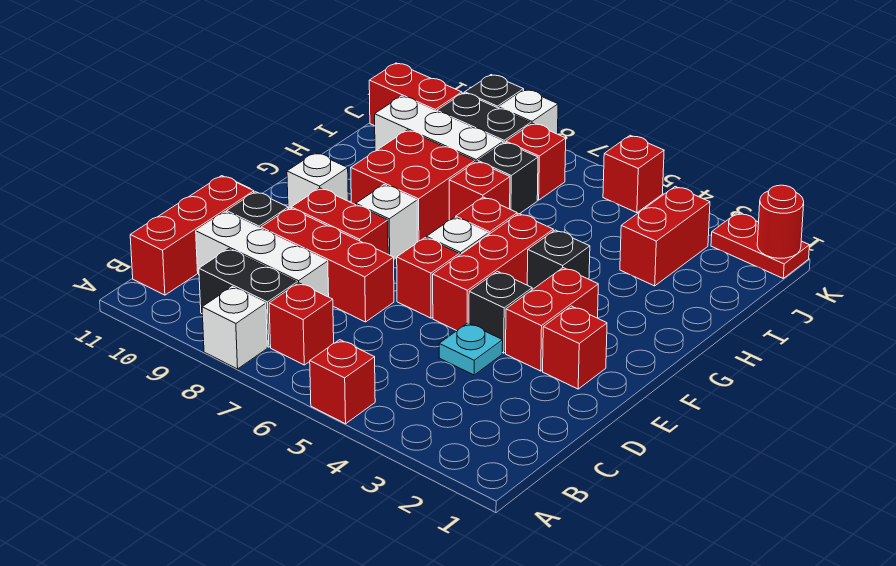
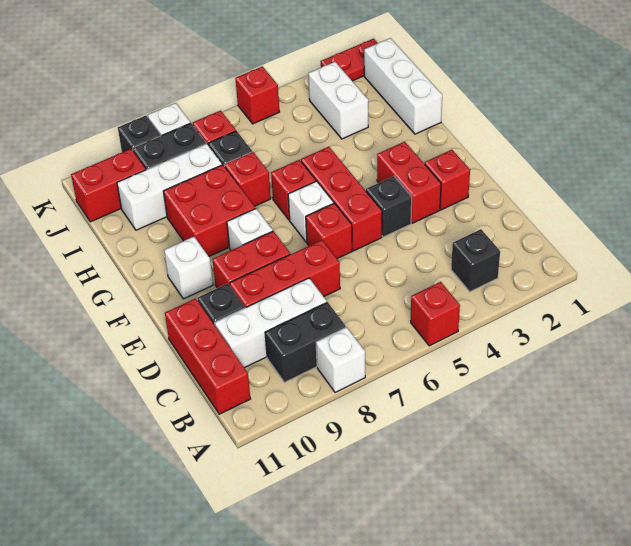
red brick B7 level 1 -> none
cyan plate D4 level 1 -> none
black brick G4 level 1 -> black brick B3 level 1
none -> white brick H1:J1 level 1
red brick I3:J3 level 1 -> white brick I3:J3 level 1
red round brick K1 level 2 -> none

